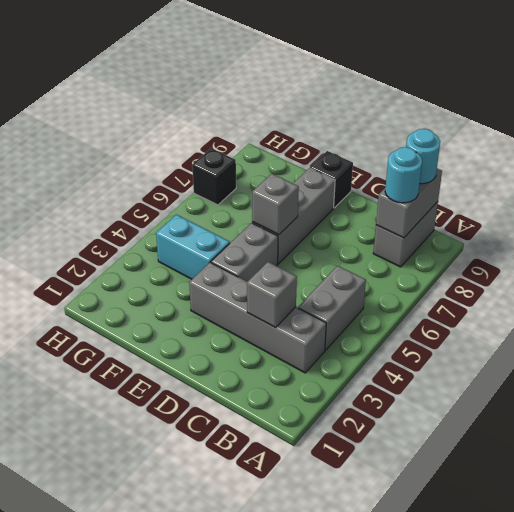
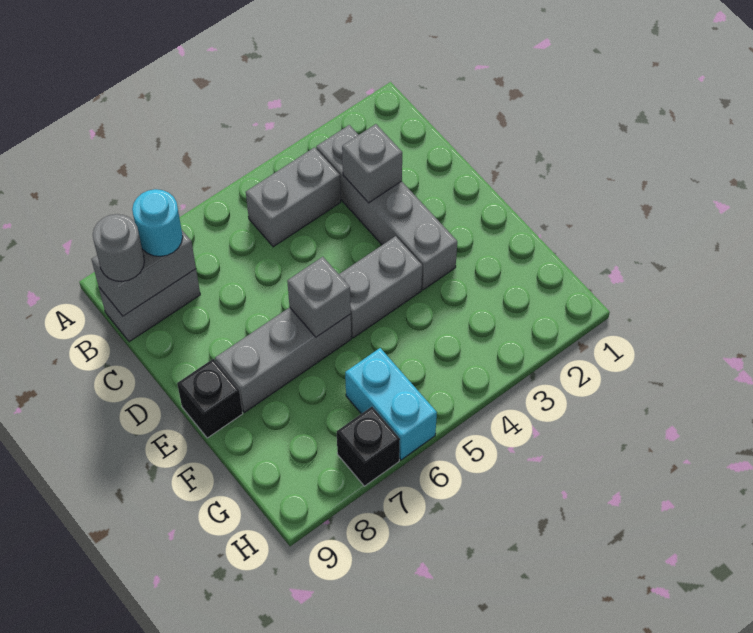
cyan round brick B9 level 3 -> grey round brick B9 level 3
cyan brick F4:G4 level 1 -> cyan brick G6:H6 level 1

